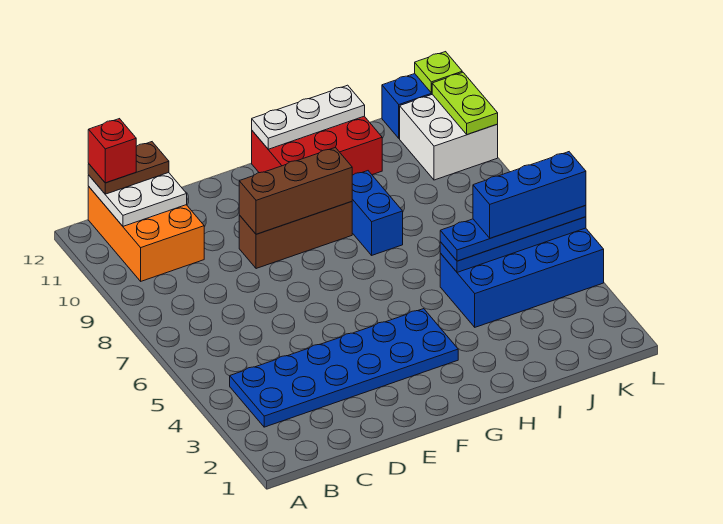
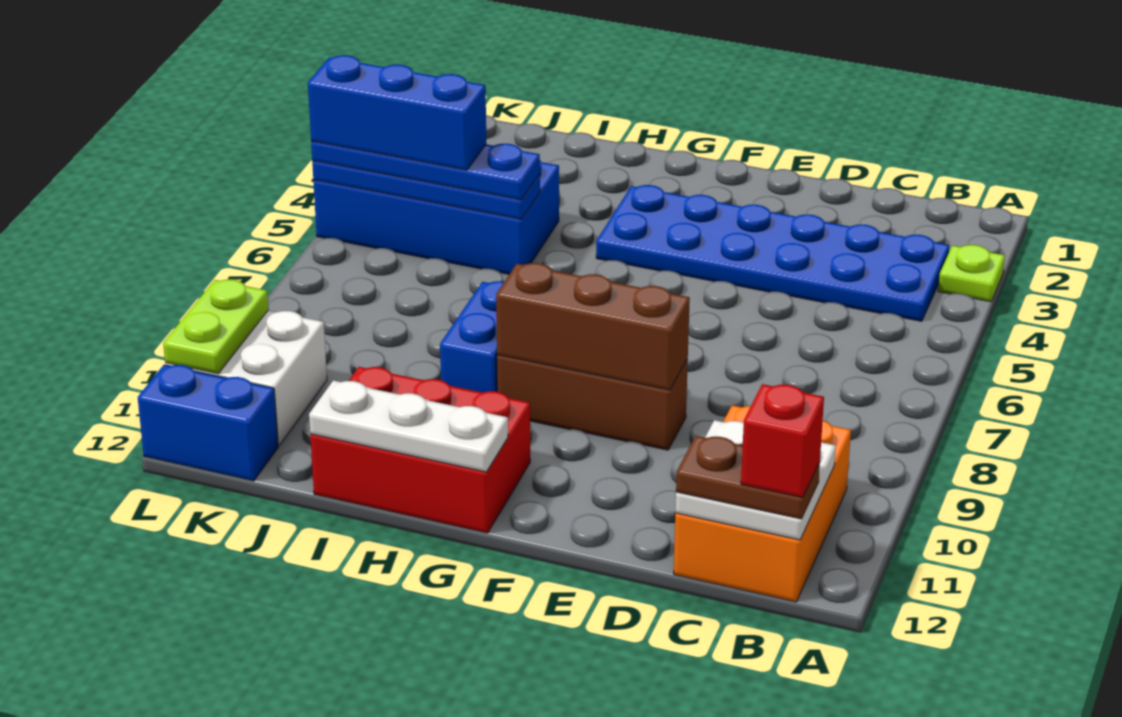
lime plate L12 level 2 -> lime plate A3 level 1

